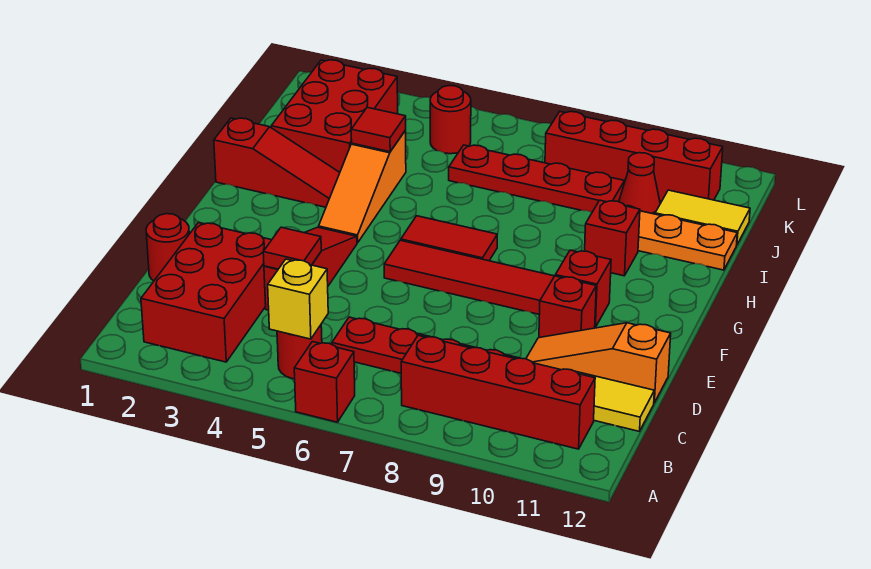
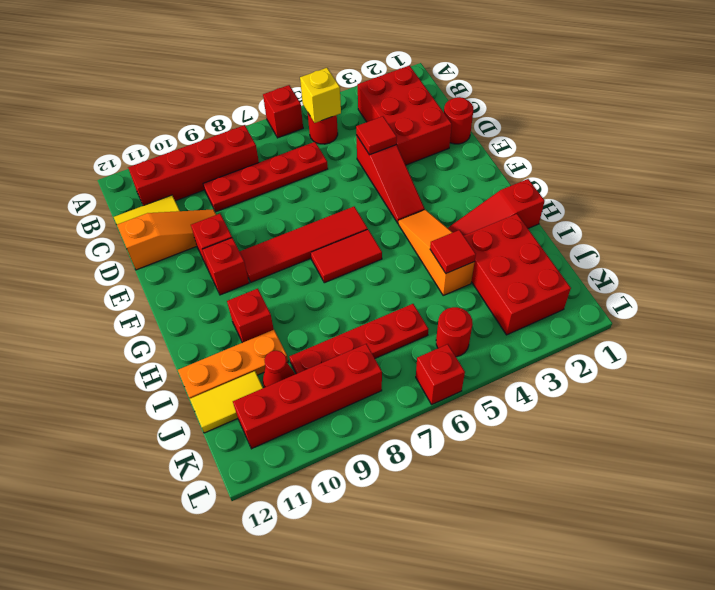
none -> red brick L6 level 1

